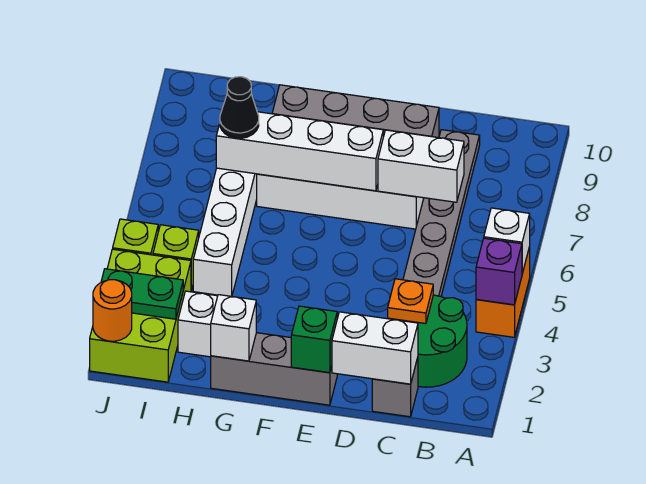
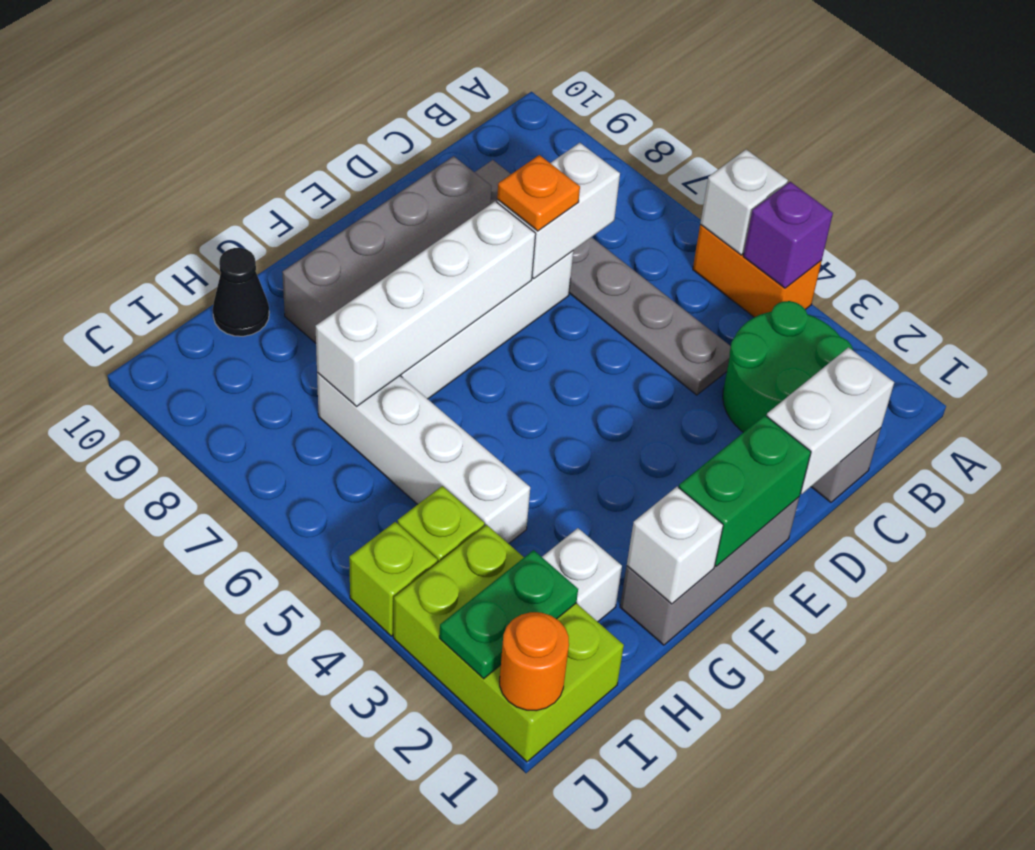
orange plate C3 level 2 -> orange plate D7 level 3
green brick E1 level 2 -> green brick E1:F1 level 2
black cone H7 level 3 -> black cone H10 level 1

